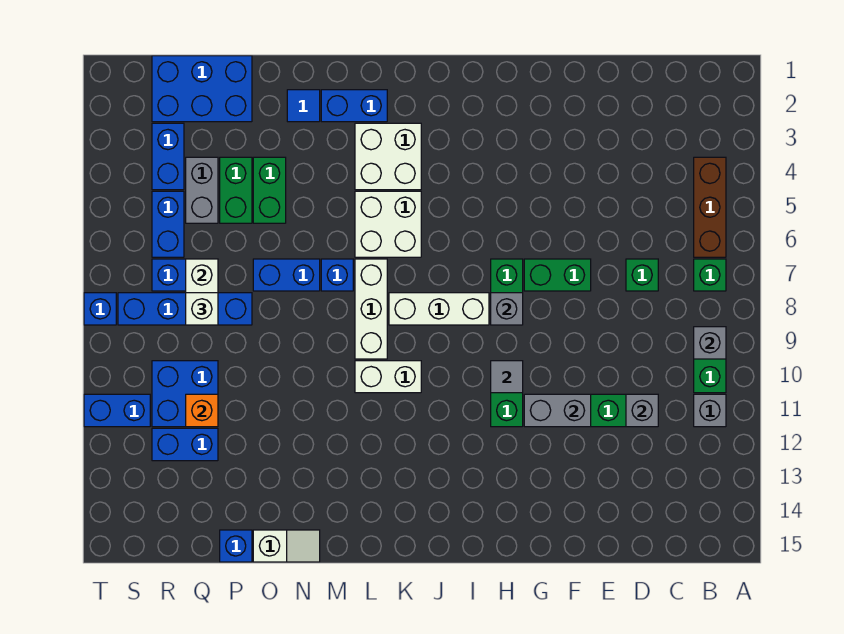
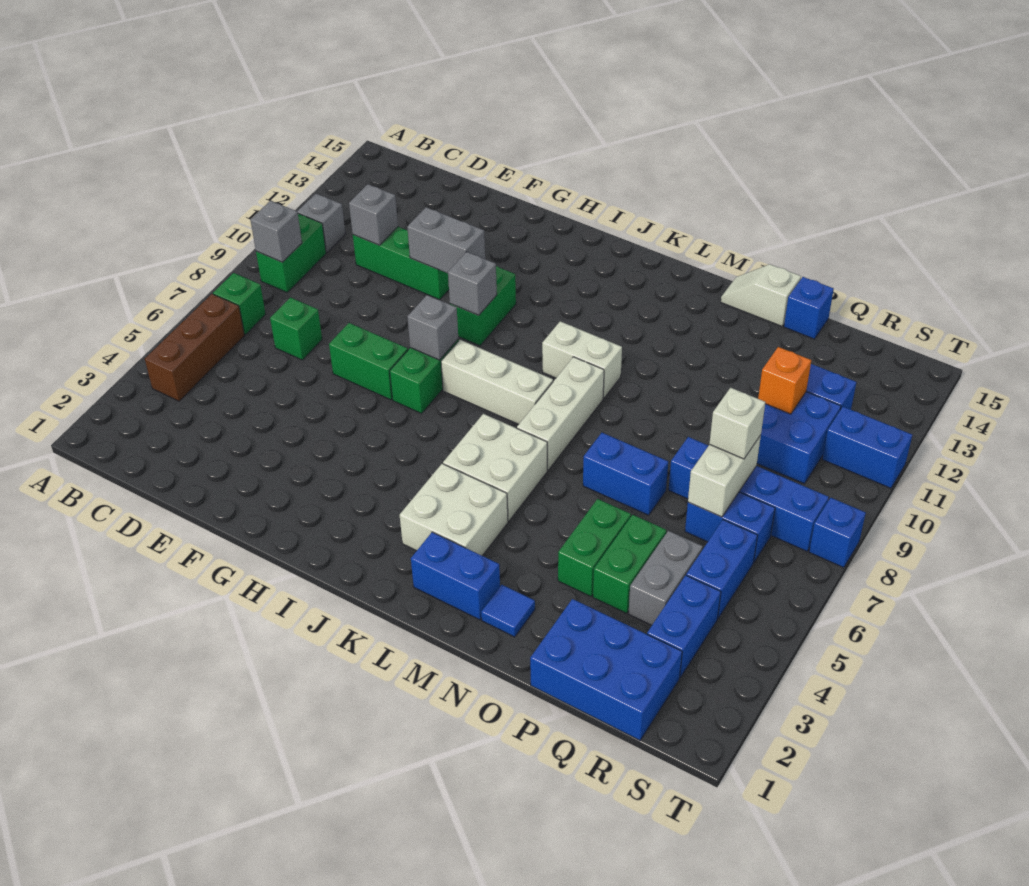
grey tile H10 level 2 -> grey brick H10 level 2
blue brick M7 level 1 -> none

